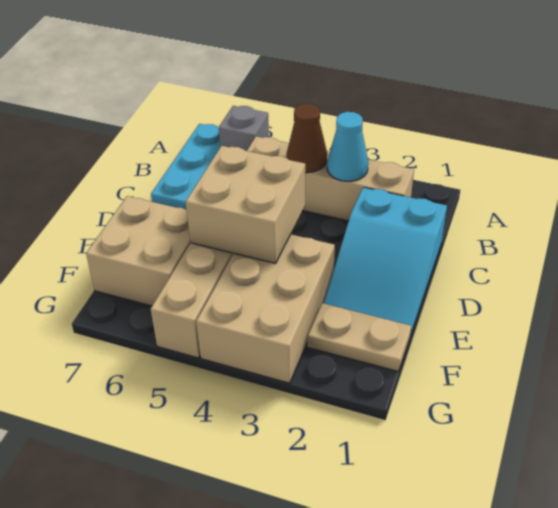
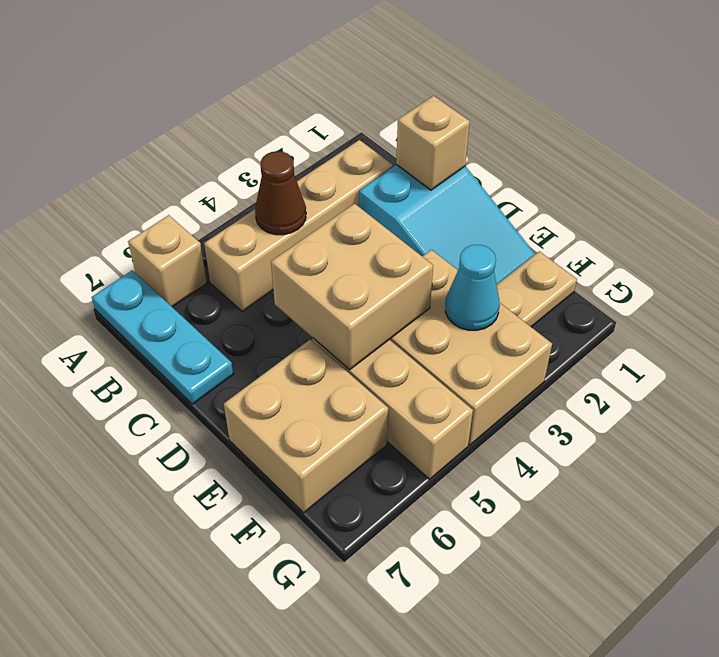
grey brick A6 level 1 -> tan brick A6 level 1
cyan cone B3 level 2 -> cyan cone F3 level 2
none -> tan brick C1 level 2

